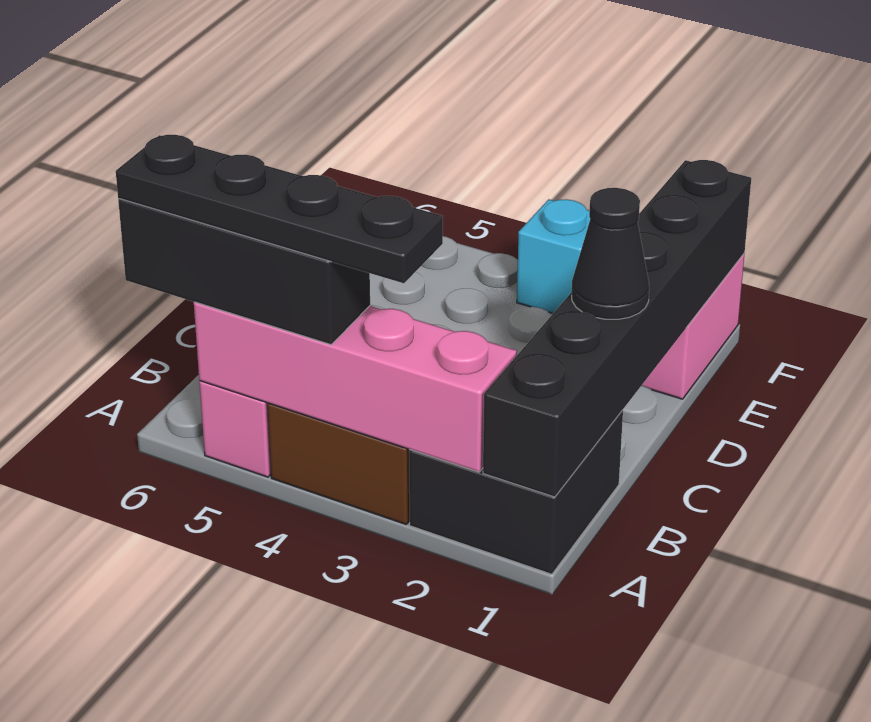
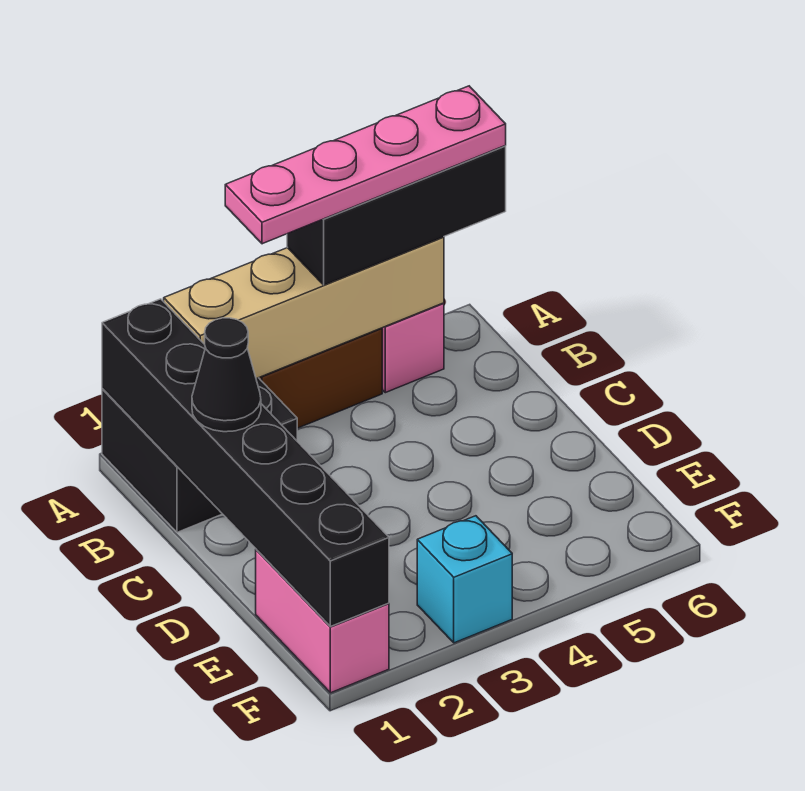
pink brick A2:A5 level 2 -> tan brick A2:A5 level 2
black plate A3:A6 level 4 -> pink plate A3:A6 level 4

